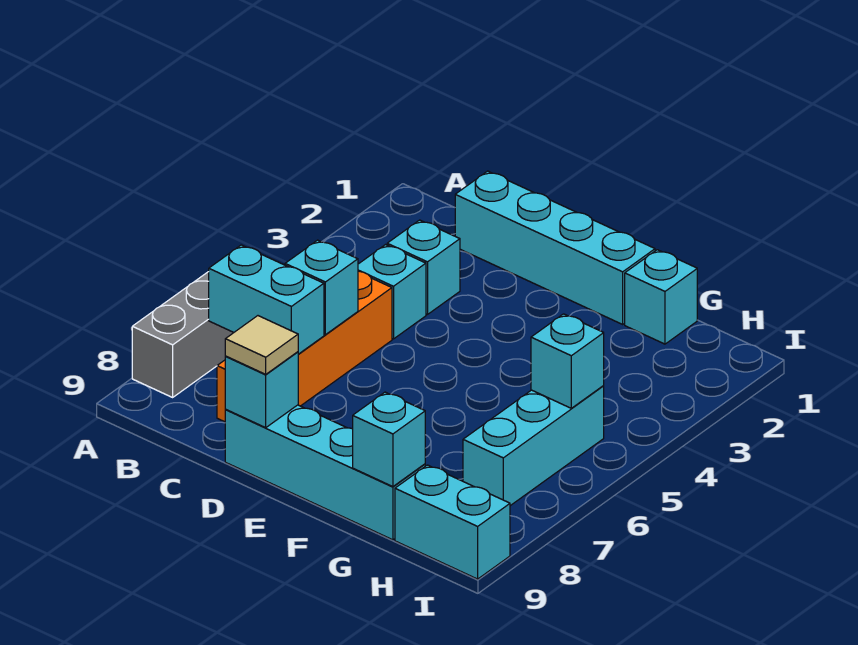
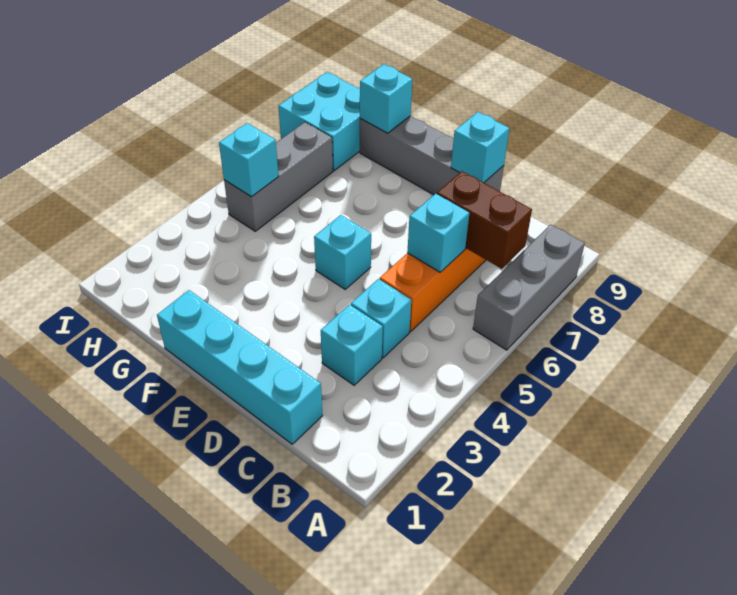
cyan brick B7:C7 level 2 -> brown brick B7:C7 level 2
cyan brick D9:G9 level 1 -> grey brick D9:G9 level 1
tan tile D9 level 3 -> none
cyan brick G1 level 1 -> cyan brick E5 level 1
cyan brick H5:H7 level 1 -> grey brick H5:H7 level 1
cyan brick H9:I9 level 1 -> cyan brick H8:I9 level 1

